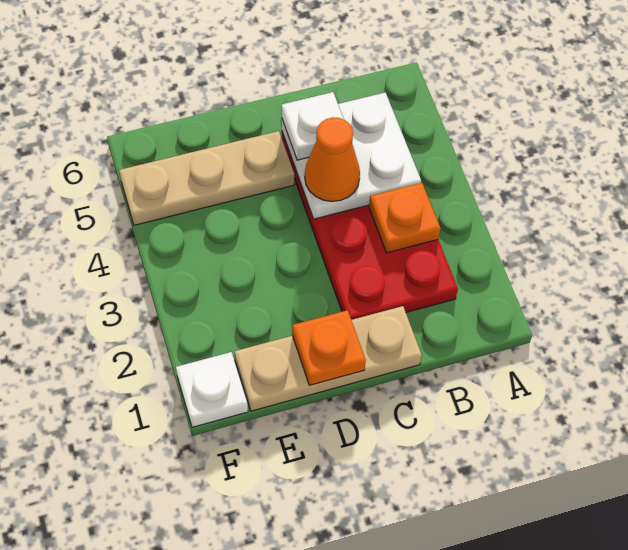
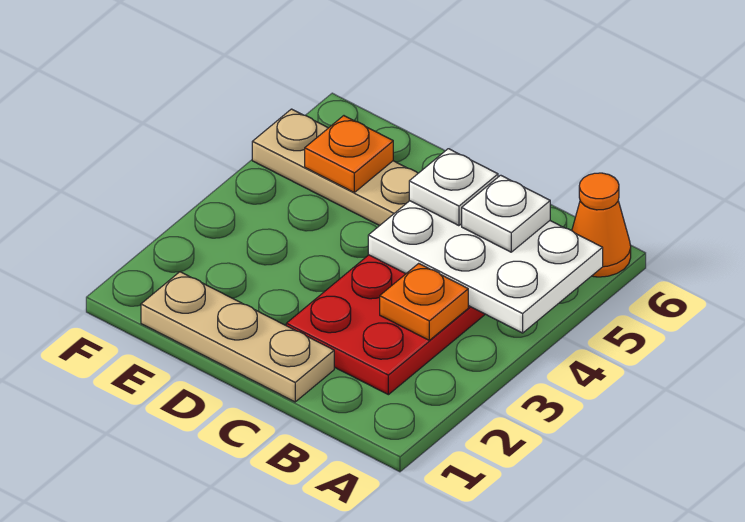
white plate B4:C5 level 2 -> white plate A4:C5 level 2
orange cone C4 level 3 -> orange cone A6 level 1
orange plate D1 level 2 -> orange plate E5 level 2
white plate F1 level 1 -> white plate B5 level 3

